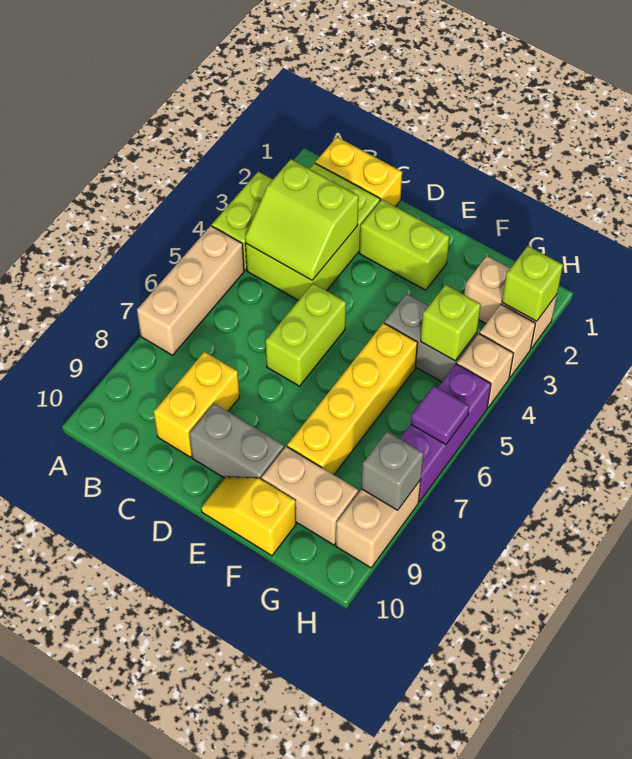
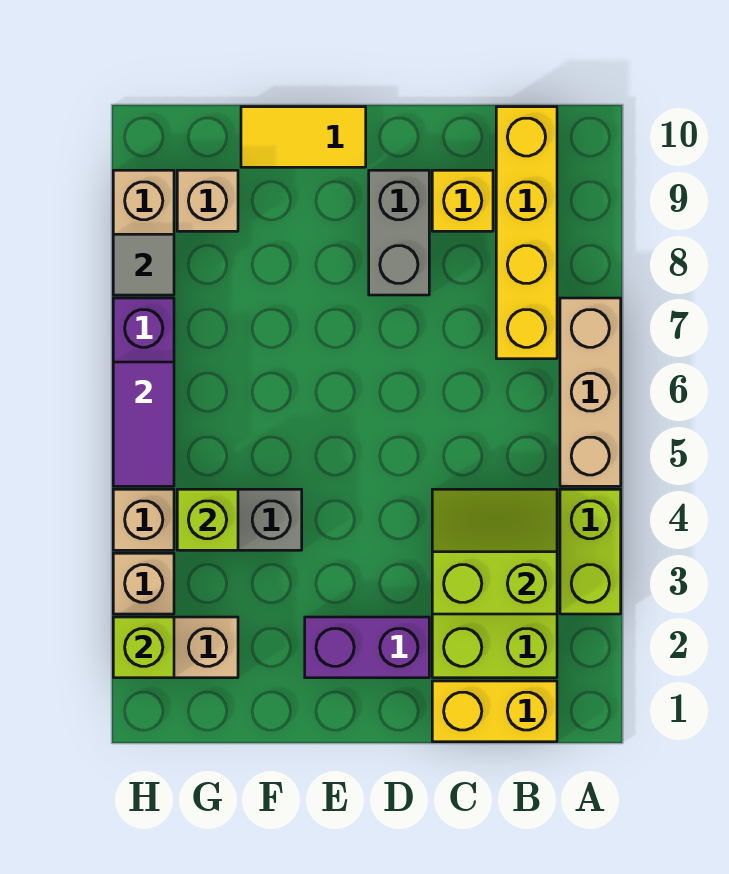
yellow brick C8:C9 level 1 -> yellow brick C9 level 1
lime brick D2:E2 level 1 -> purple brick D2:E2 level 1
lime brick D5:D6 level 1 -> none
grey brick D9:E9 level 1 -> grey brick D8:D9 level 1
yellow slope E10:F10 level 1 top F -> yellow tile E10:F10 level 1
yellow brick F5:F8 level 1 -> yellow brick B7:B10 level 1
tan brick F9:G9 level 1 -> tan brick G9 level 1
purple tile H6 level 2 -> purple tile H5:H6 level 2
grey brick H8 level 2 -> grey tile H8 level 2

